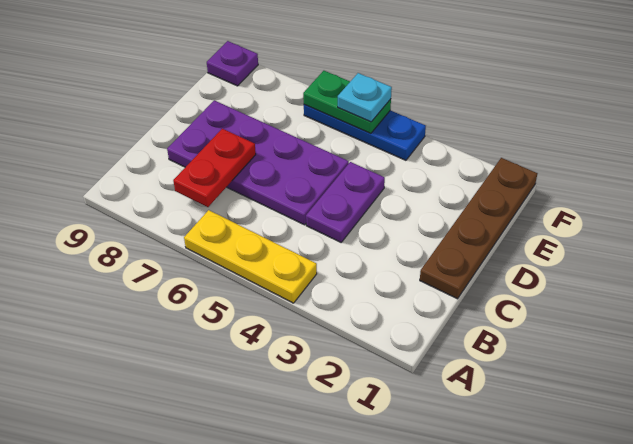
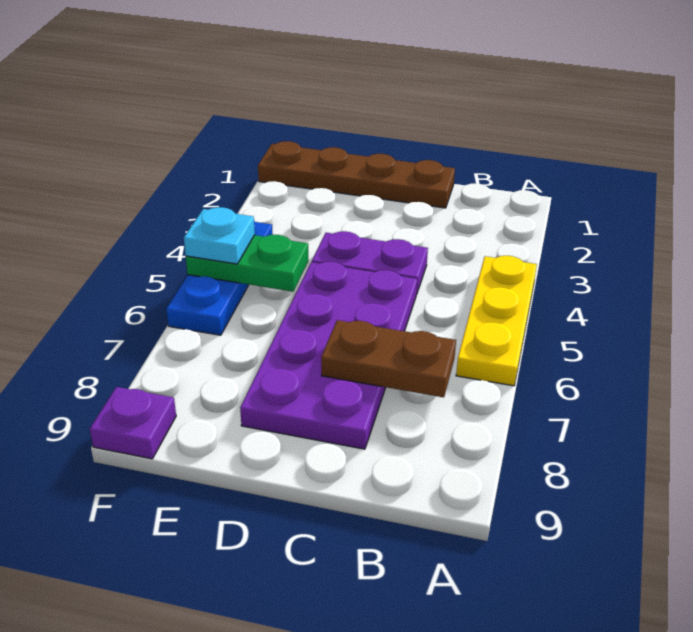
red plate B7:C7 level 2 -> brown plate B7:C7 level 2
green plate F5:F6 level 2 -> green plate E5:F5 level 2

